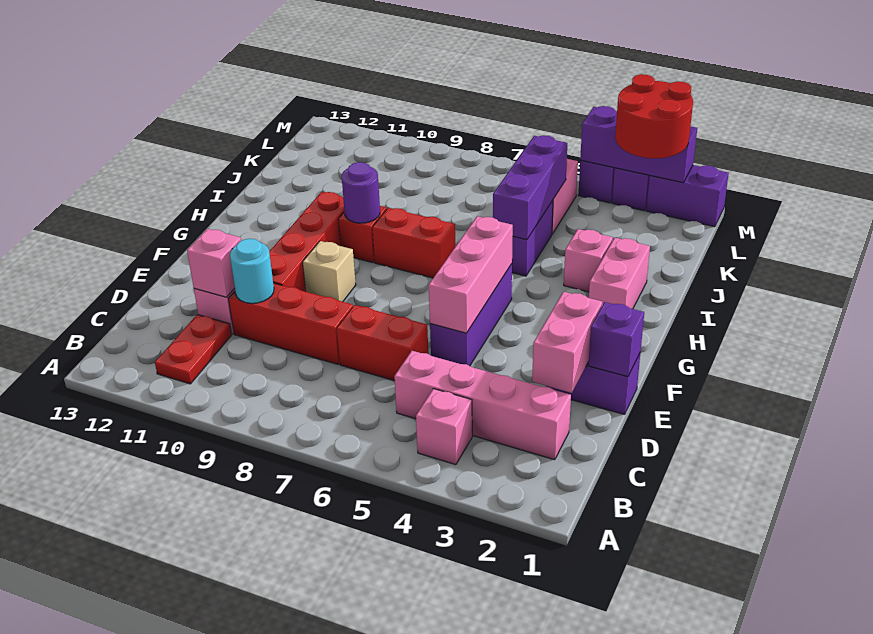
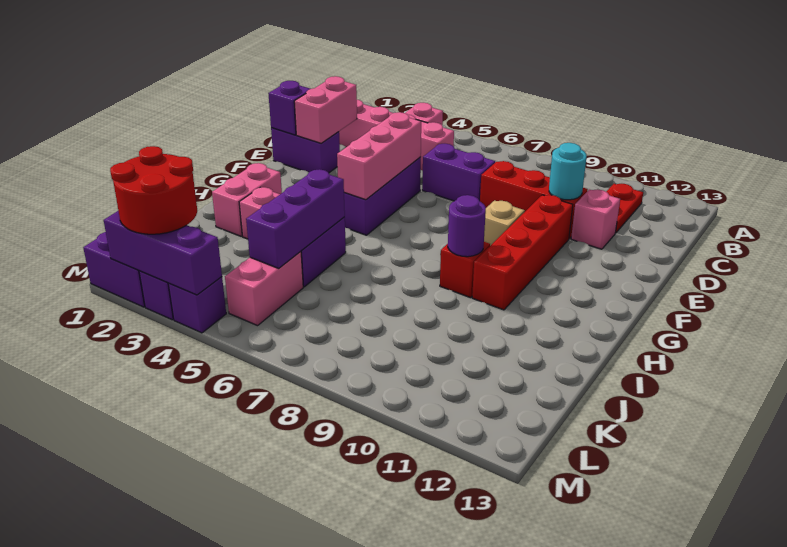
red brick D6:D7 level 1 -> purple brick D6:D7 level 1
pink brick D11 level 2 -> none
red brick H7:H8 level 1 -> none

